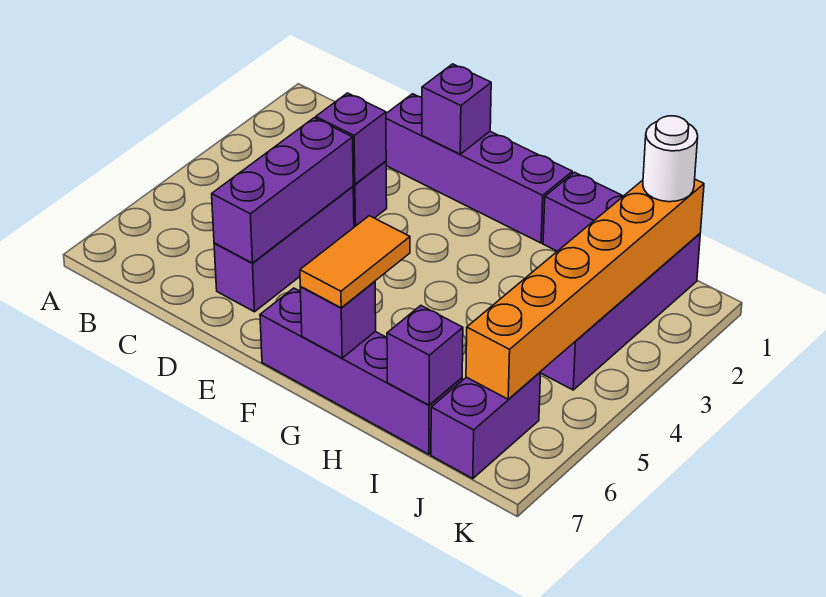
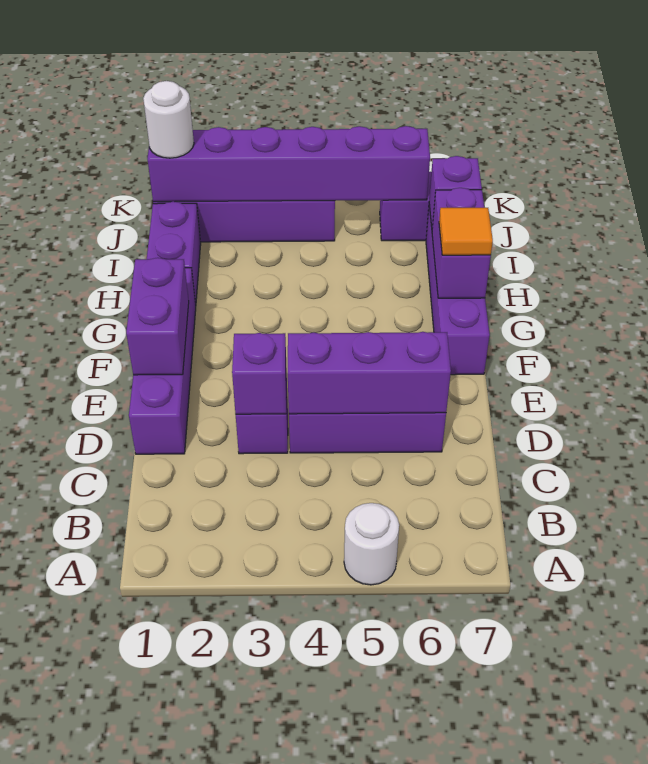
none -> white round brick A5 level 1
purple brick E1 level 2 -> purple brick E1:F1 level 2
orange tile G6:G7 level 3 -> orange tile G7 level 3
purple brick G7 level 2 -> purple brick G7:H7 level 2
orange brick J1:J6 level 2 -> purple brick J1:J6 level 2

